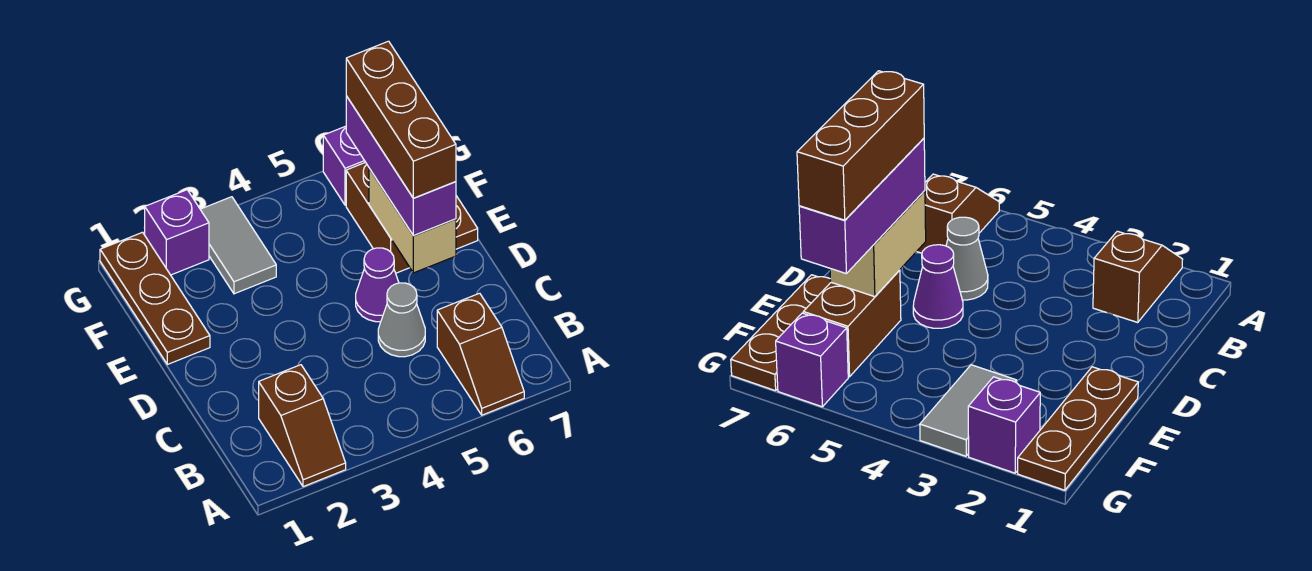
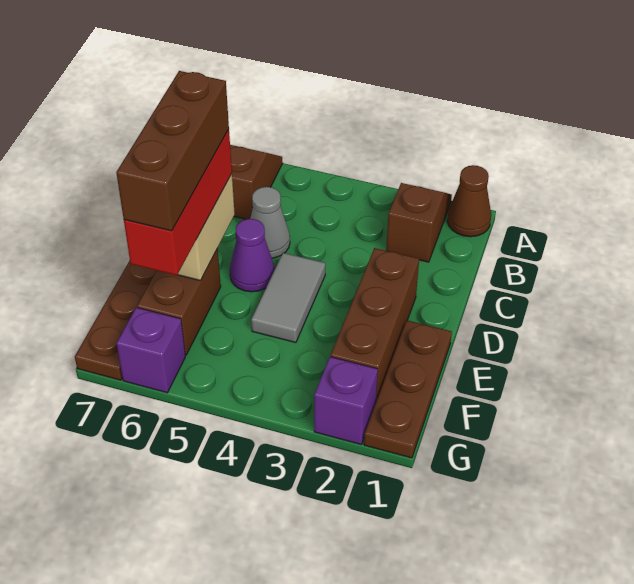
none -> brown cone A1 level 1
none -> brown brick D2:F2 level 1
purple brick D6:F6 level 3 -> red brick D6:F6 level 3
grey tile F3:G3 level 1 -> grey tile D4:E4 level 1

